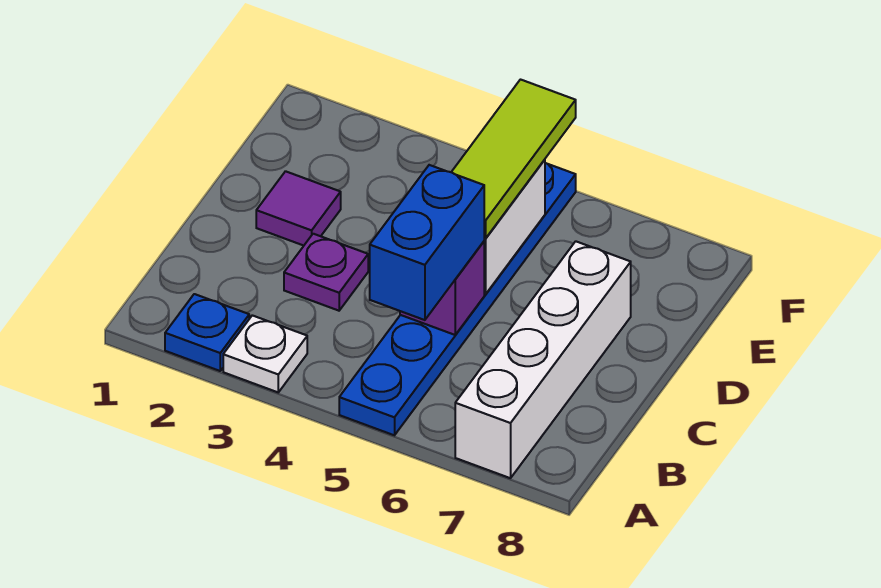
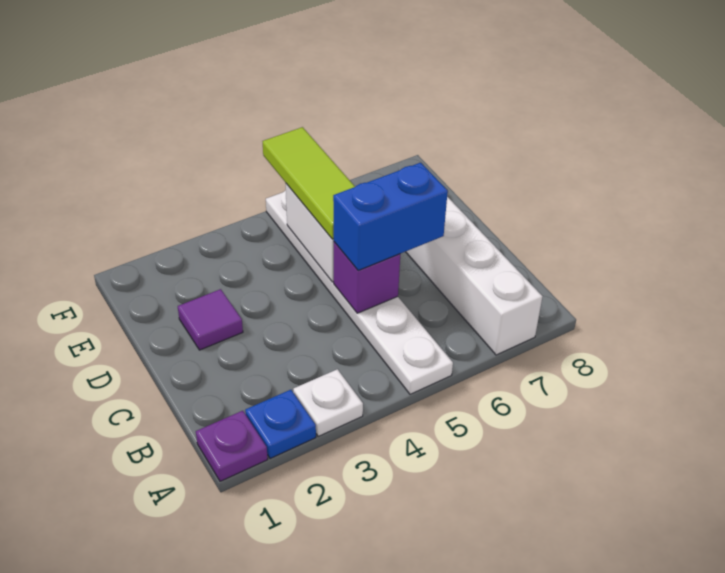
blue plate A5:F5 level 1 -> white plate A5:F5 level 1
blue brick B5:C5 level 3 -> blue brick C5:C6 level 3
purple plate C3 level 1 -> purple plate A1 level 1

